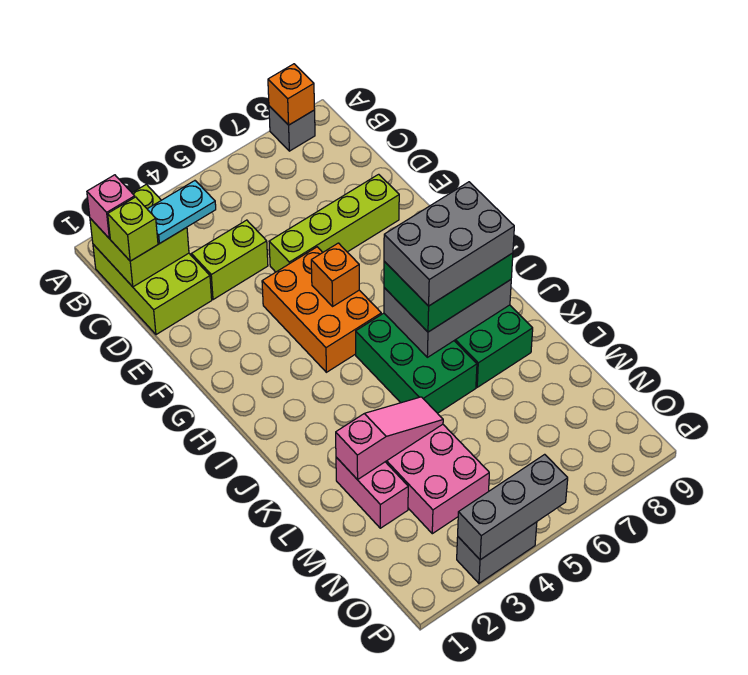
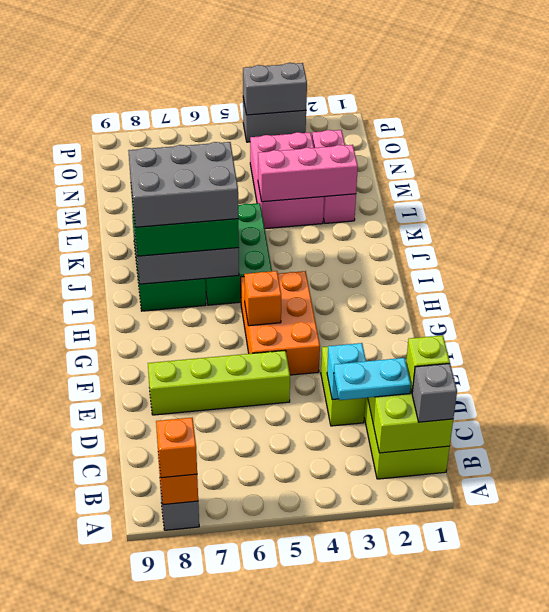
none -> orange brick A8 level 3
pink brick B1 level 3 -> grey brick B1 level 3
lime brick D3:D4 level 1 -> lime brick D3:E3 level 1
none -> cyan brick D3 level 2
pink brick L2:M2 level 1 -> pink brick L2:N2 level 1
pink slope L2:L4 level 2 top 2 -> pink brick L2:L4 level 2
grey brick P3:P5 level 2 -> grey brick P3:P4 level 2

